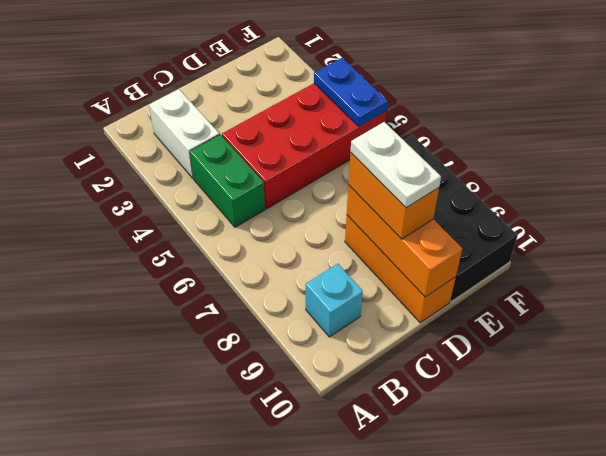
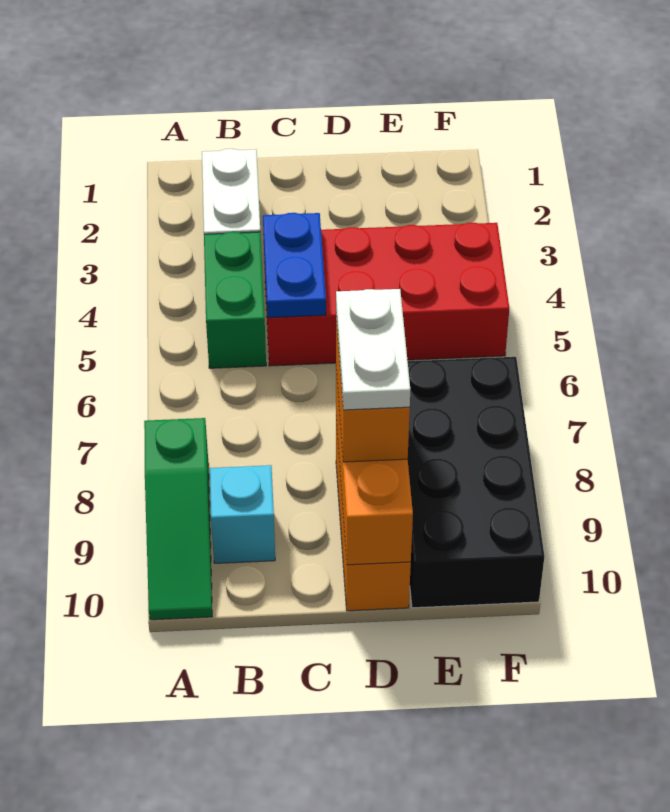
none -> green slope A8:A10 level 1 top 8
blue plate F4:F5 level 2 -> blue plate C4:C5 level 2

